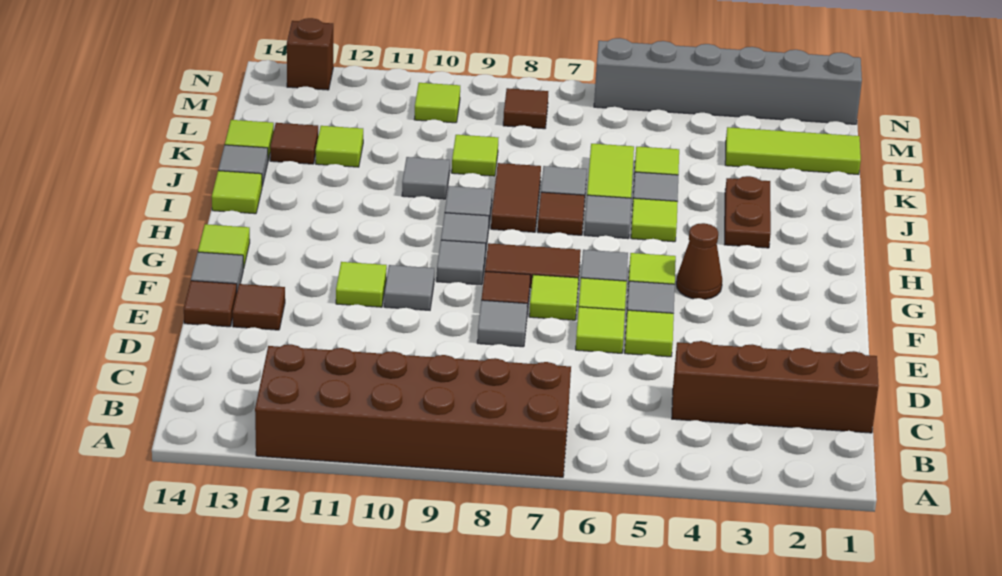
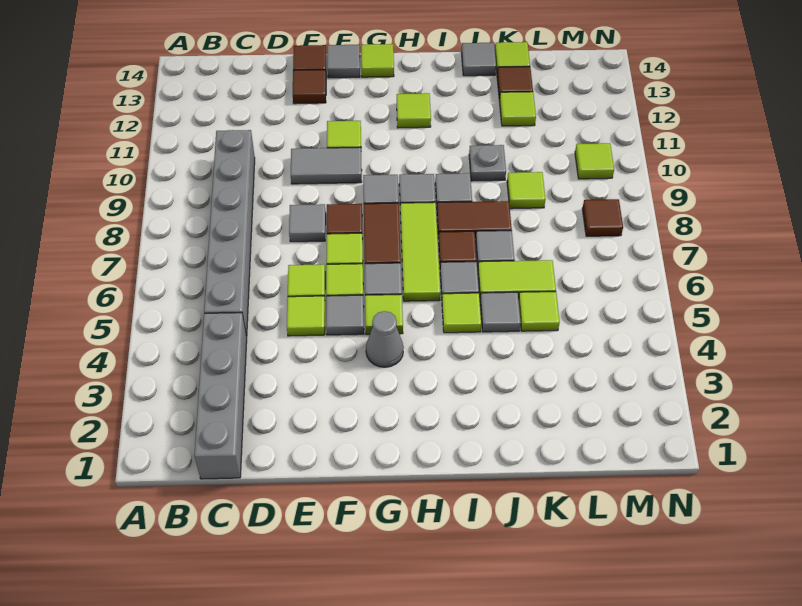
brown brick A7:B12 level 1 -> none
brown brick C1:C4 level 1 -> grey brick C1:C4 level 1
grey tile F10 level 1 -> grey tile E10:F10 level 1
brown cone G4 level 1 -> grey cone G4 level 1
brown plate I3:J3 level 1 -> none
lime tile I14 level 1 -> lime tile H12 level 1
grey tile J10 level 1 -> grey plate J10 level 1
lime tile L1:L3 level 1 -> lime tile H6:H8 level 1
grey brick N1:N6 level 1 -> grey brick C5:C10 level 1
brown brick N13 level 1 -> none

